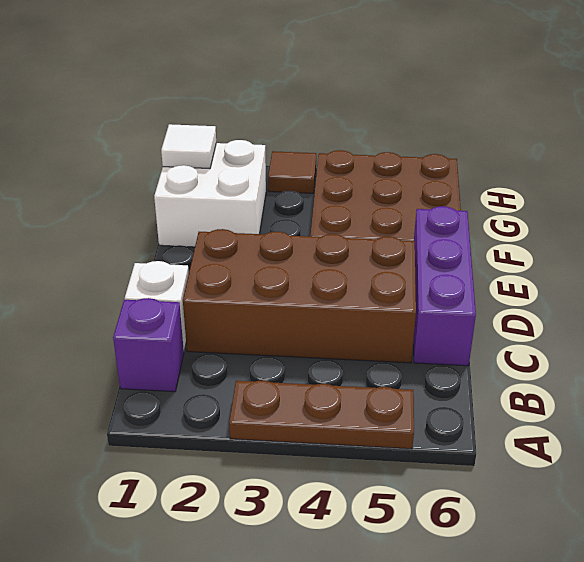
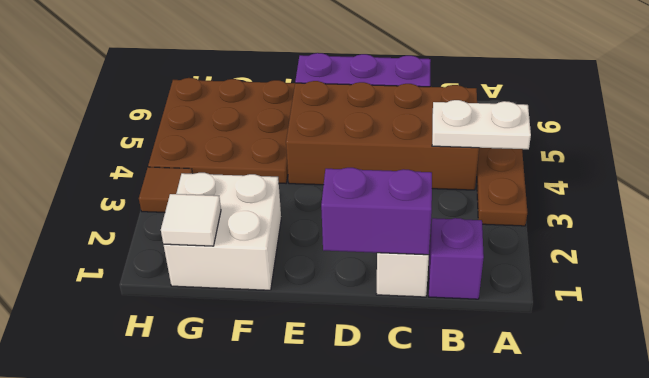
none -> white plate A4:B4 level 2
none -> purple brick C1:D1 level 2
brown brick C2:D5 level 1 -> brown brick B4:E5 level 1

